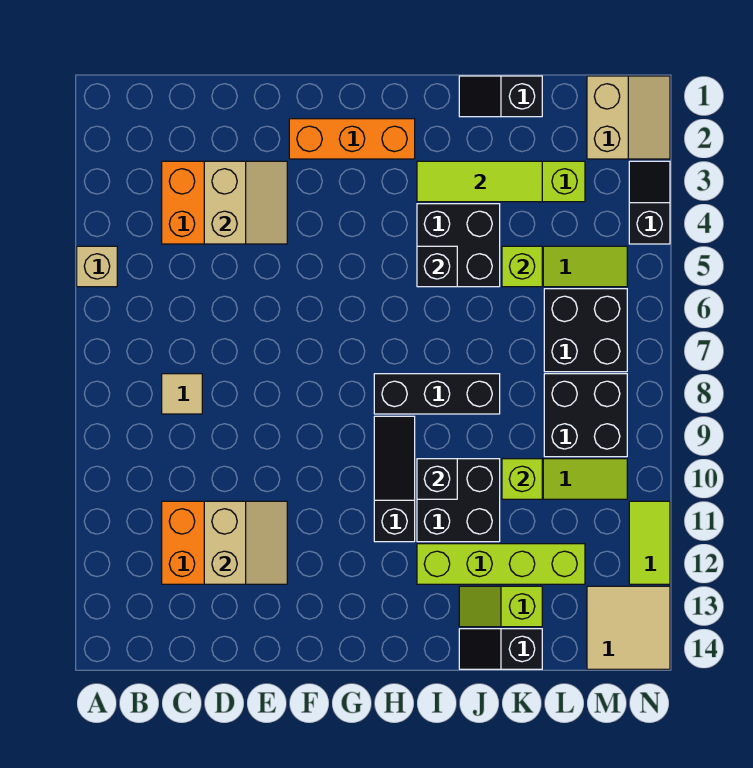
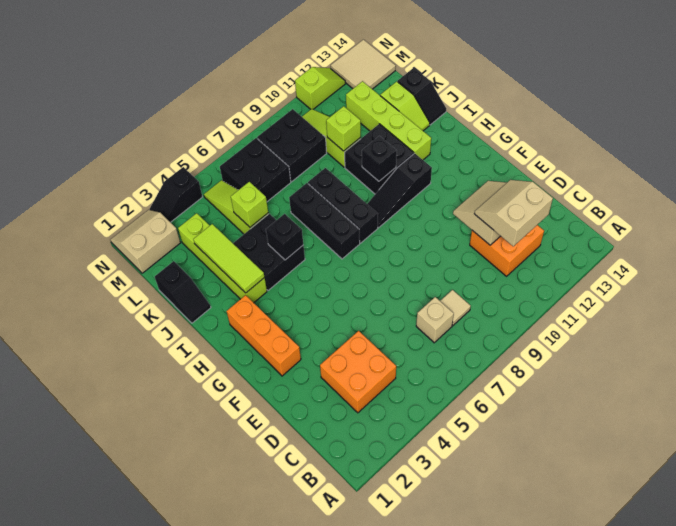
tan brick A5 level 1 -> tan brick C7 level 1
tan slope D3:E4 level 2 top D -> tan slope C11:D12 level 3 top C
none -> black brick H7:J7 level 1
lime tile N11:N12 level 1 -> lime slope N11:N12 level 1 top 11

